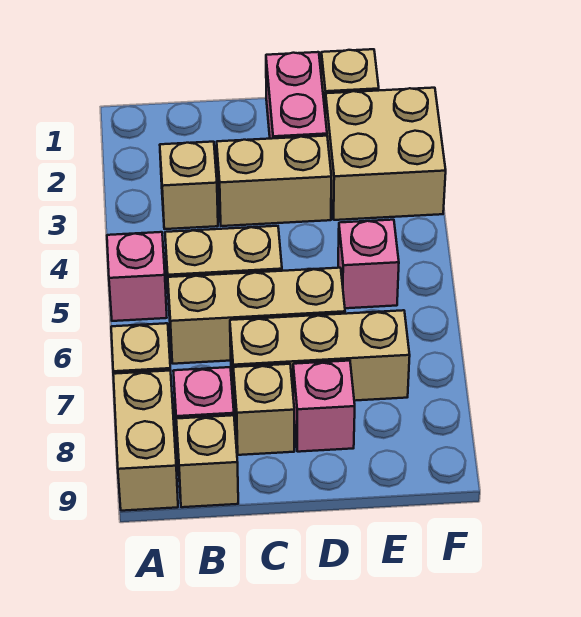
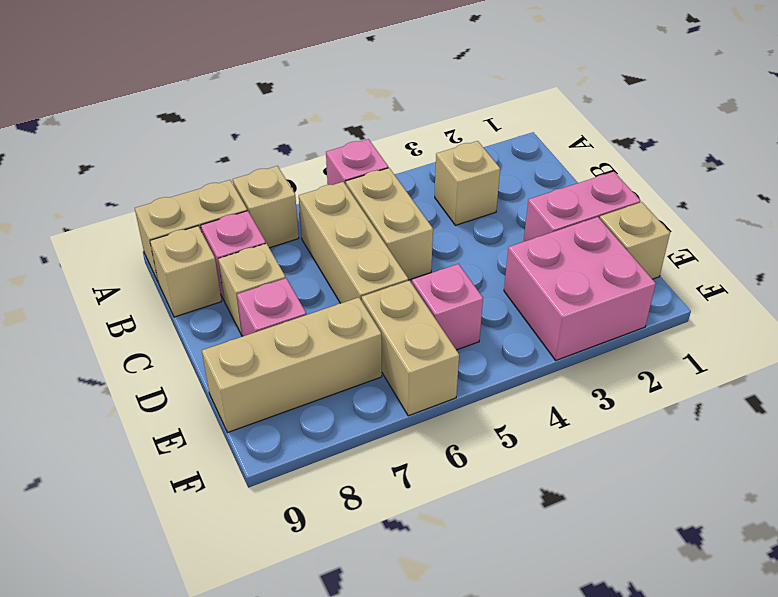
tan brick C3:D3 level 1 -> tan brick E6:F6 level 1
tan brick C7:E7 level 1 -> tan brick E7:E9 level 1
tan brick E2:F3 level 1 -> pink brick E2:F3 level 1

